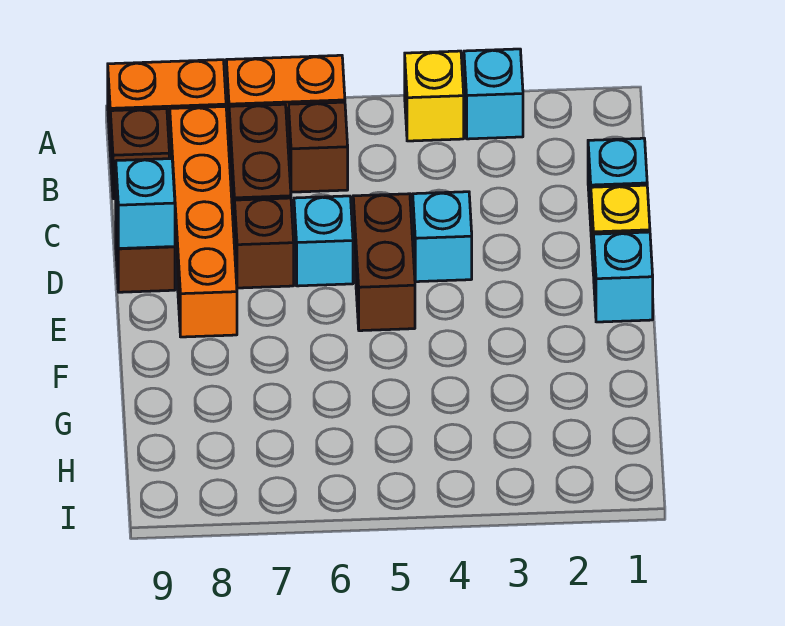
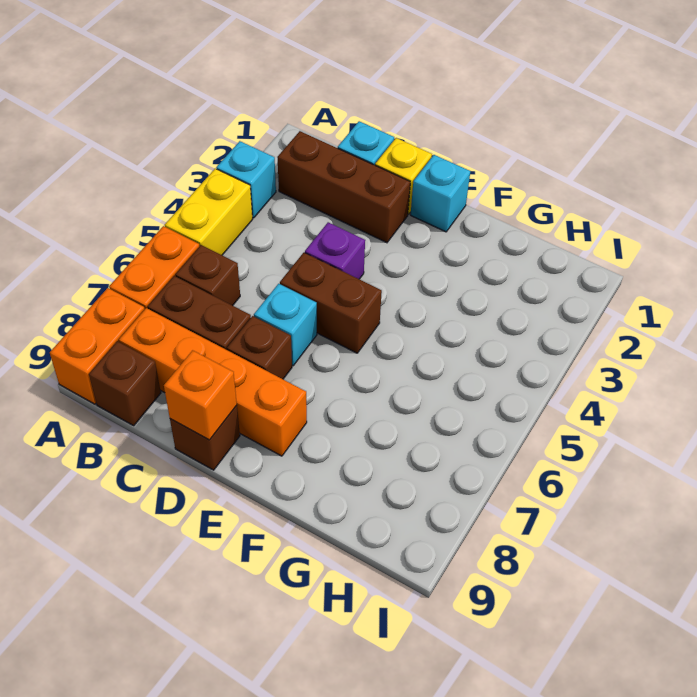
yellow brick A4 level 1 -> yellow brick A4:A5 level 1
none -> brown brick B2:D2 level 1
cyan brick D4 level 1 -> purple brick D4 level 1
cyan brick D9 level 2 -> orange brick D9 level 2

